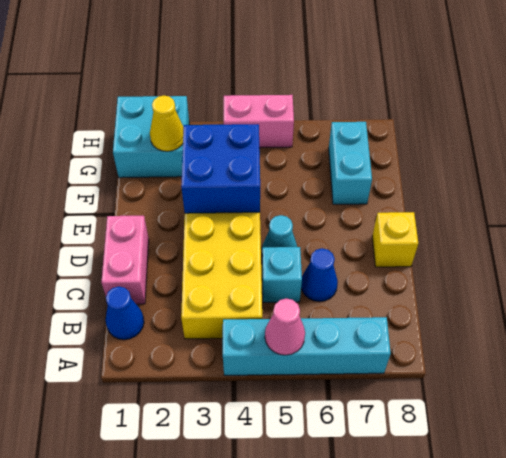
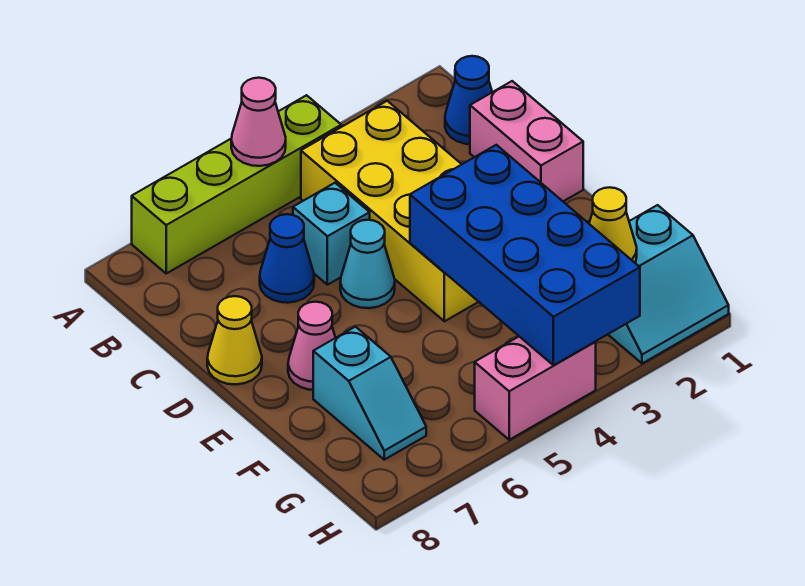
cyan brick A4:A7 level 1 -> lime brick A4:A7 level 1
yellow brick D8 level 1 -> yellow cone D8 level 1
blue brick E3:F4 level 2 -> blue brick E3:H4 level 2
none -> pink cone E7 level 1
cyan brick F7:G7 level 1 -> cyan slope F7:G7 level 1 top F
cyan brick G1:H2 level 1 -> cyan slope G1:H2 level 1 top G

